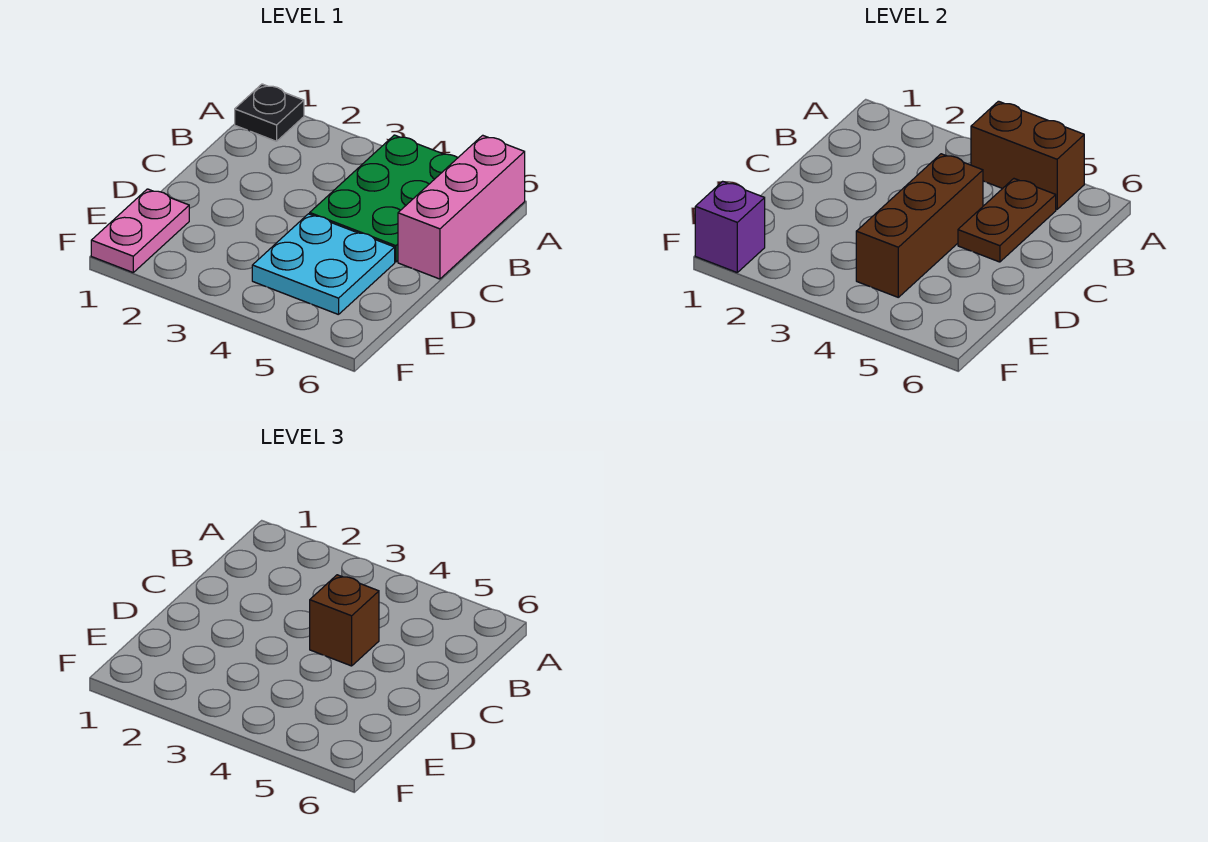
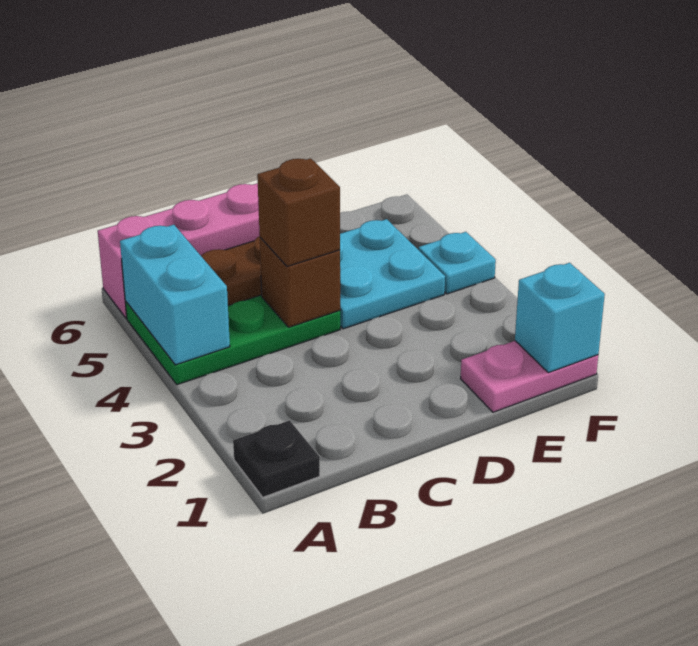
brown brick A4:A5 level 2 -> cyan brick A4:A5 level 2
brown brick C4:E4 level 2 -> brown brick C4 level 2
purple brick F1 level 2 -> cyan brick F1 level 2
none -> cyan plate F4 level 1

